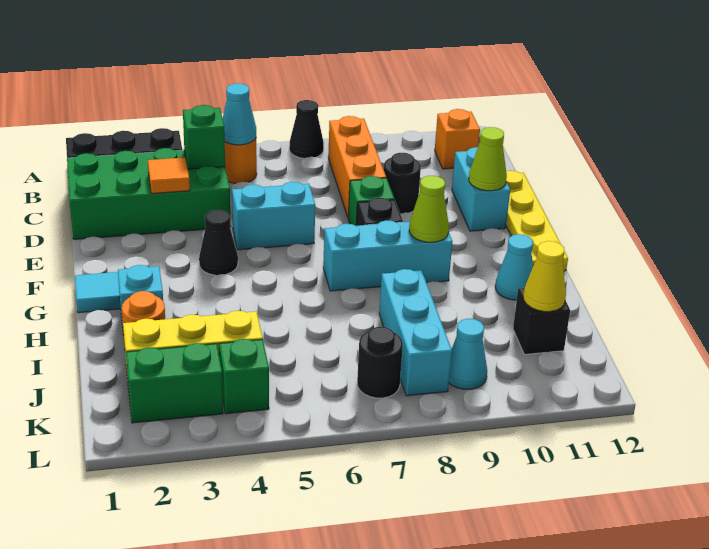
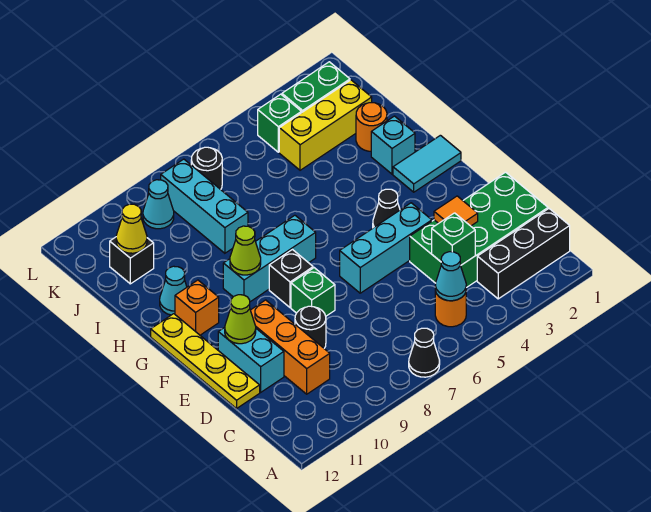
orange brick B8:D8 level 1 -> orange brick C10:E10 level 1
orange brick B11 level 1 -> orange brick G11 level 1
cyan brick E5:E6 level 1 -> cyan brick E4:E6 level 1

